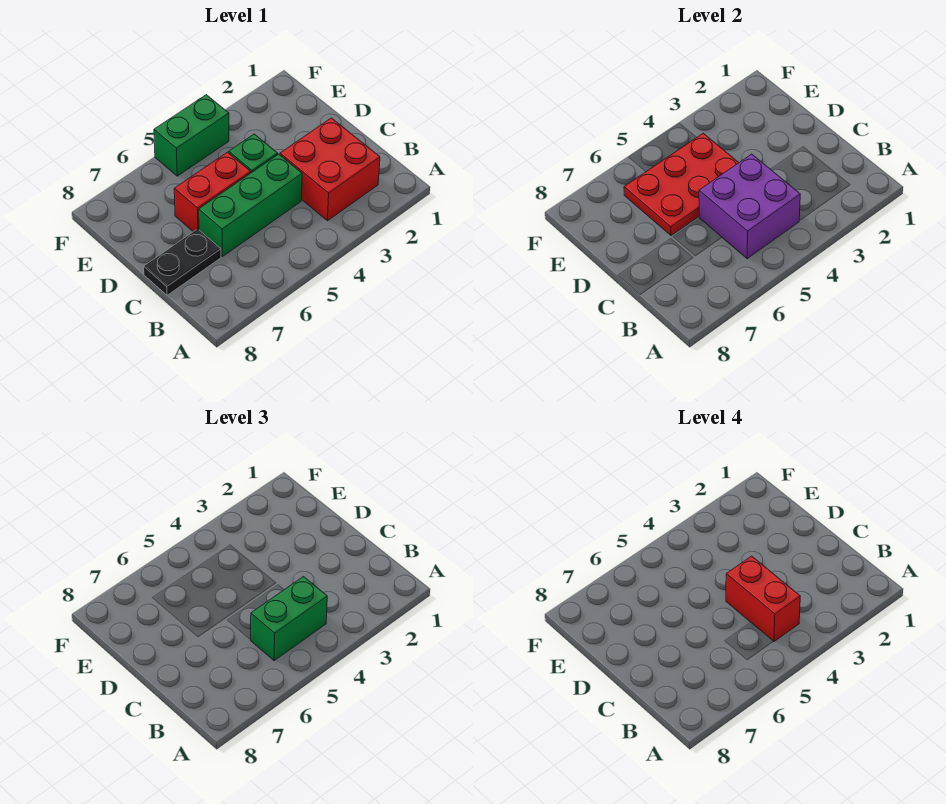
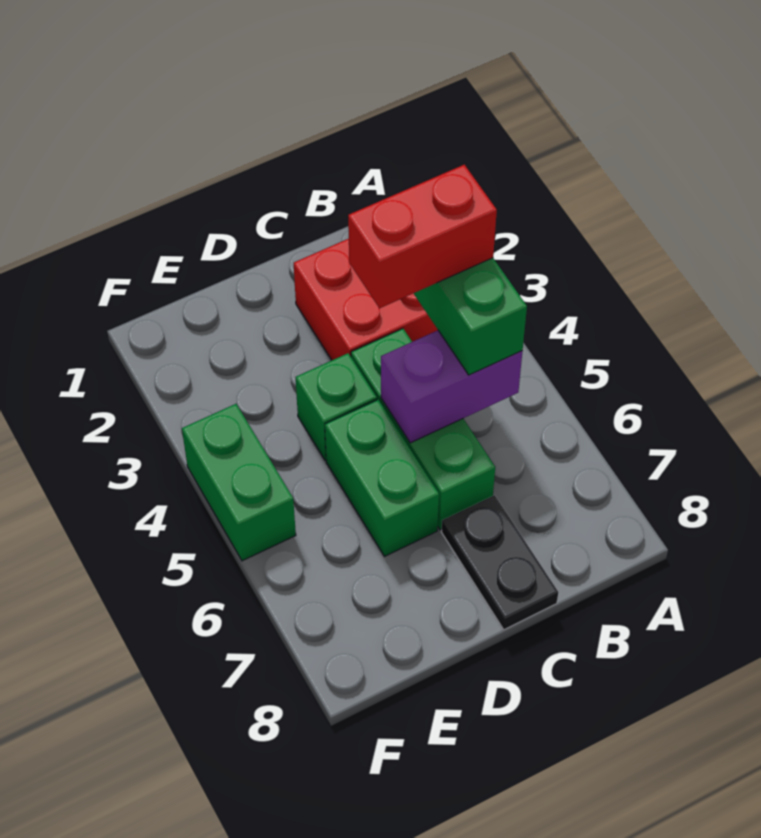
purple brick B4:C5 level 2 -> purple brick B5:C5 level 2
red plate D4:E6 level 2 -> none
red brick D5:D6 level 1 -> green brick D5:D6 level 1

